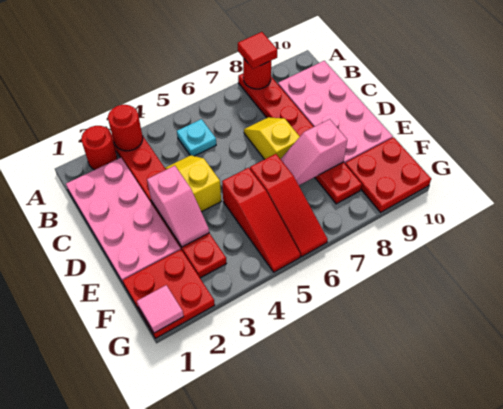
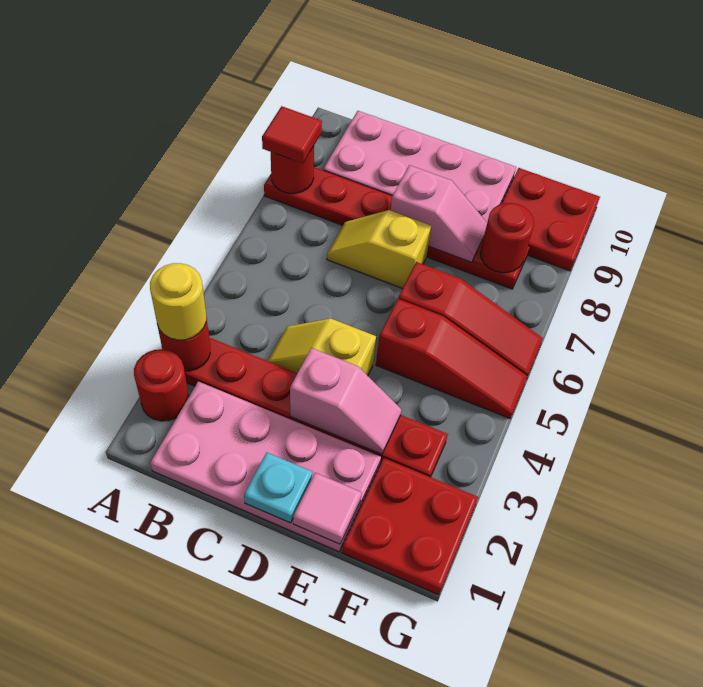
none -> yellow round brick A3 level 3
cyan plate B5 level 1 -> cyan plate D1 level 2
pink slope E7:E8 level 2 top 8 -> pink slope D8:E8 level 2 top D
none -> red round brick F8 level 2
pink tile G1 level 2 -> pink tile E1 level 2

